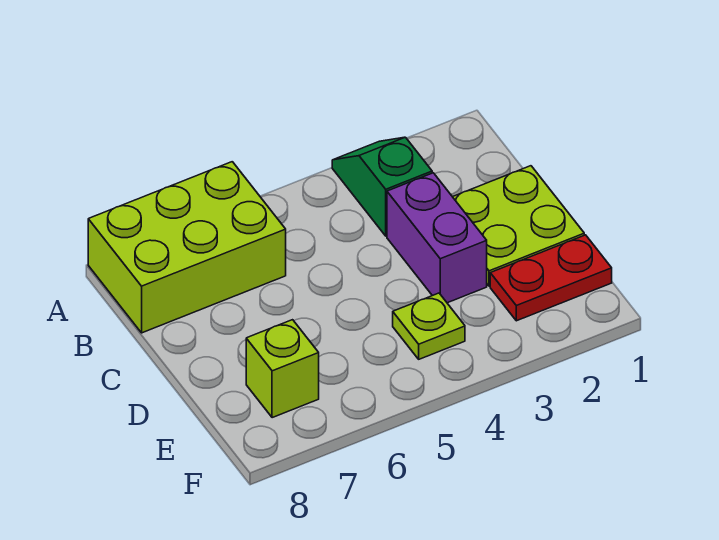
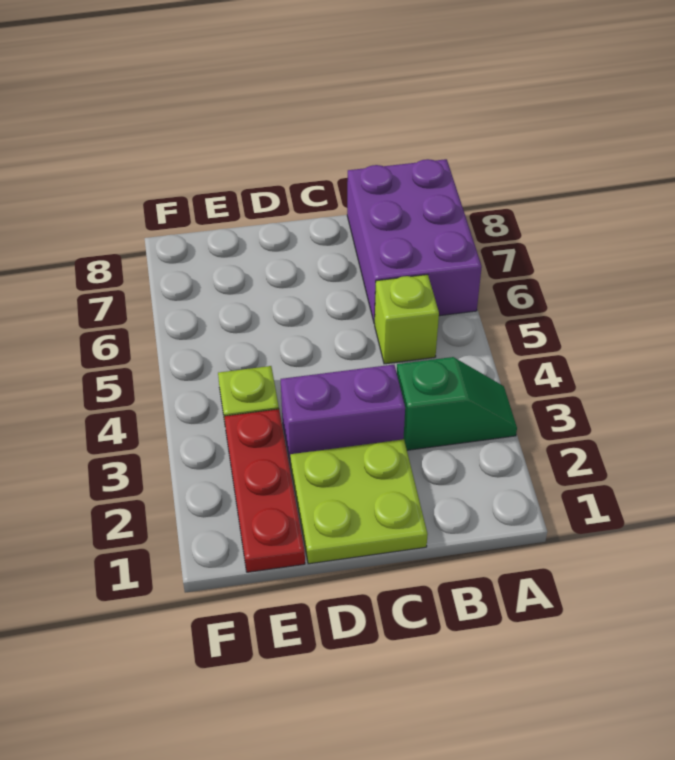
lime brick A6:B8 level 1 -> purple brick A6:B8 level 1
red plate E1:E2 level 1 -> red plate E1:E3 level 1
lime brick E7 level 1 -> lime brick B5 level 1

